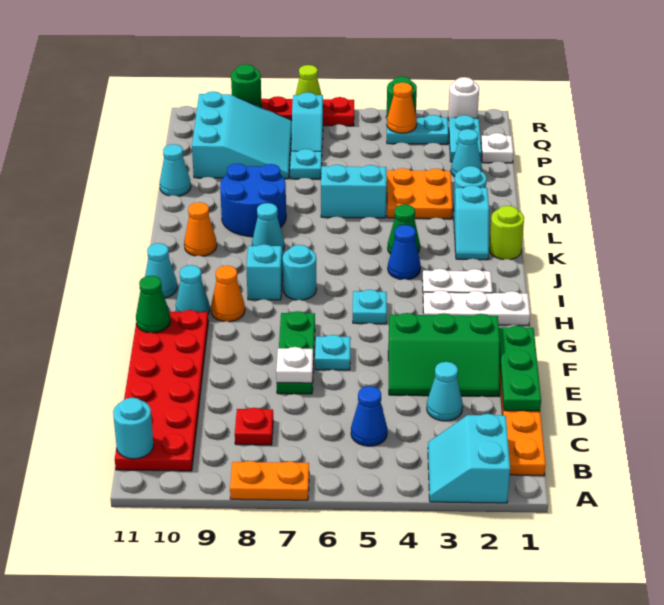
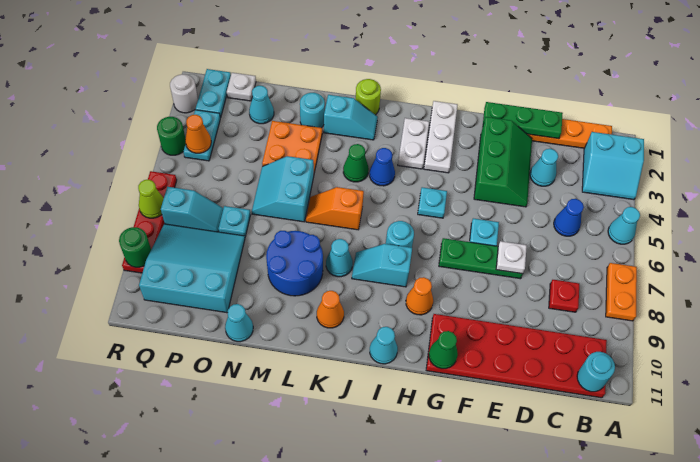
cyan cone H10 level 1 -> cyan cone A5 level 1
none -> orange slope K6:L6 level 1 top K
cyan plate P2:Q2 level 1 -> cyan plate Q1:Q2 level 1

